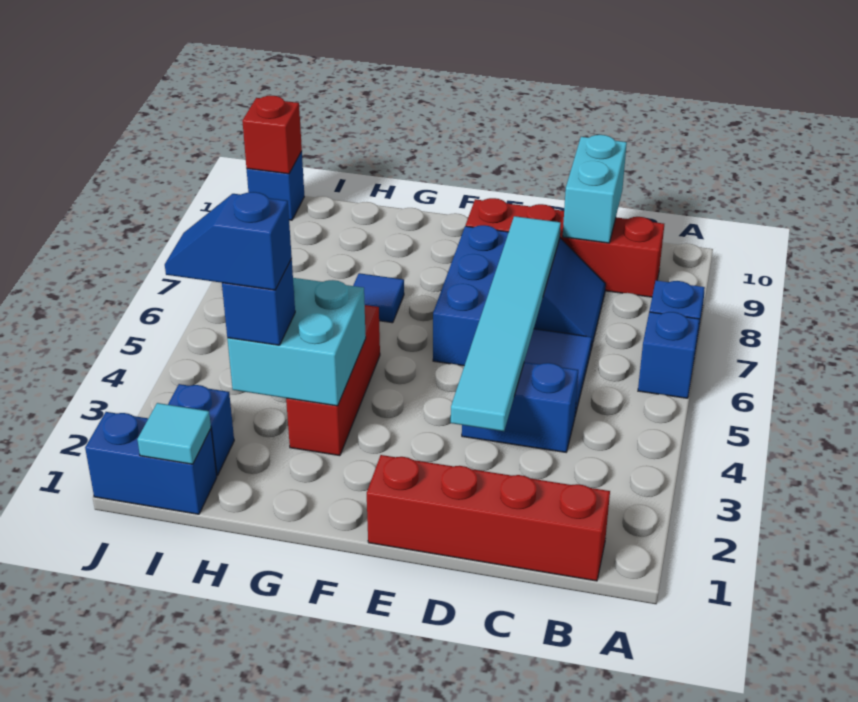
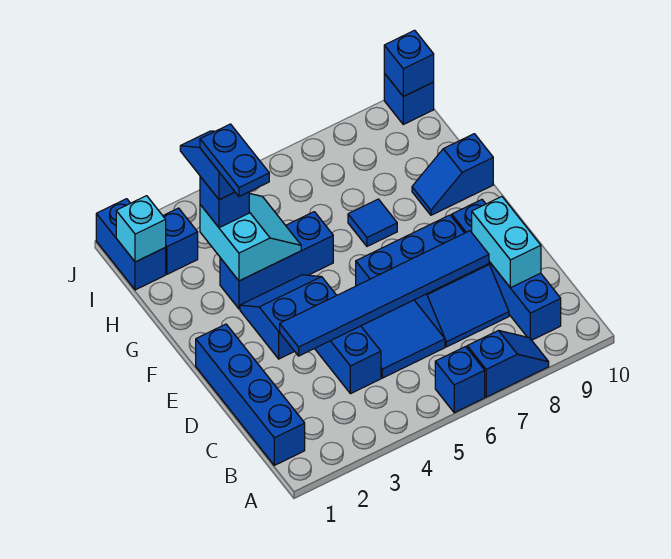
red brick B1:E1 level 1 -> blue brick B1:E1 level 1
red brick B9:E9 level 1 -> blue brick B9:E9 level 1
cyan brick C9:C10 level 2 -> cyan brick C9:D9 level 2
cyan tile D3:D8 level 2 -> blue tile D3:D8 level 2
none -> blue slope E3:F4 level 1 top E
red brick G3:G5 level 1 -> blue brick G3:G5 level 1
cyan brick G3:H4 level 2 -> cyan slope G3:H4 level 2 top 3
none -> blue plate G3:H3 level 5
none -> blue slope G9:G10 level 1 top 10
cyan tile I1 level 2 -> cyan brick I1 level 2
red brick J10 level 2 -> blue brick J10 level 2

